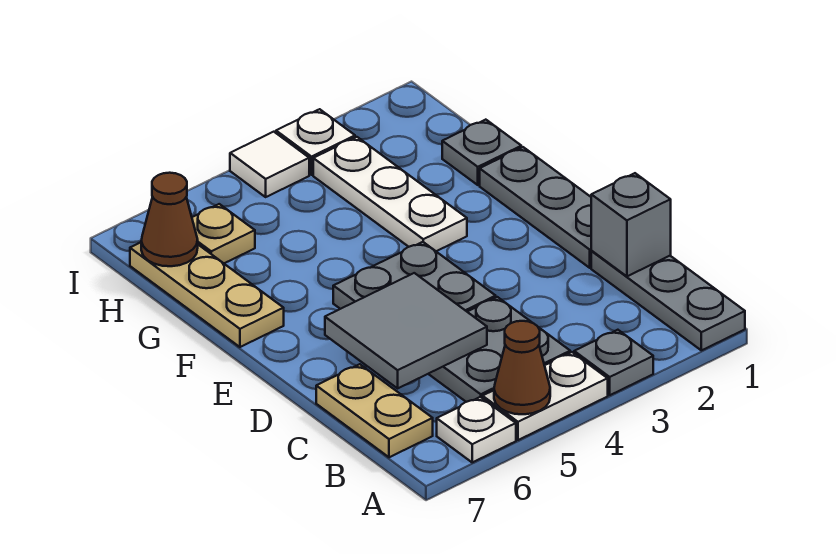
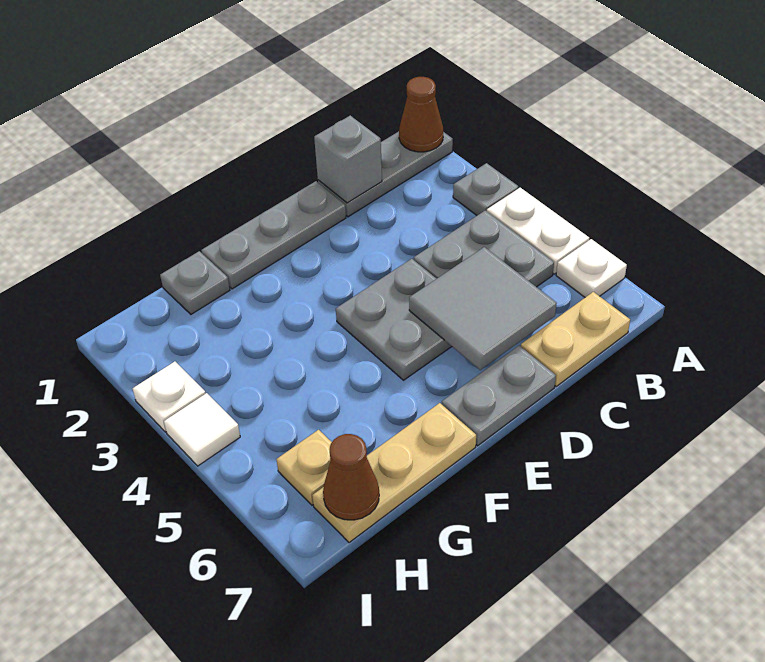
brown cone A5 level 2 -> brown cone A1 level 2
none -> grey plate D7:E7 level 1
white plate F3:H3 level 1 -> none

